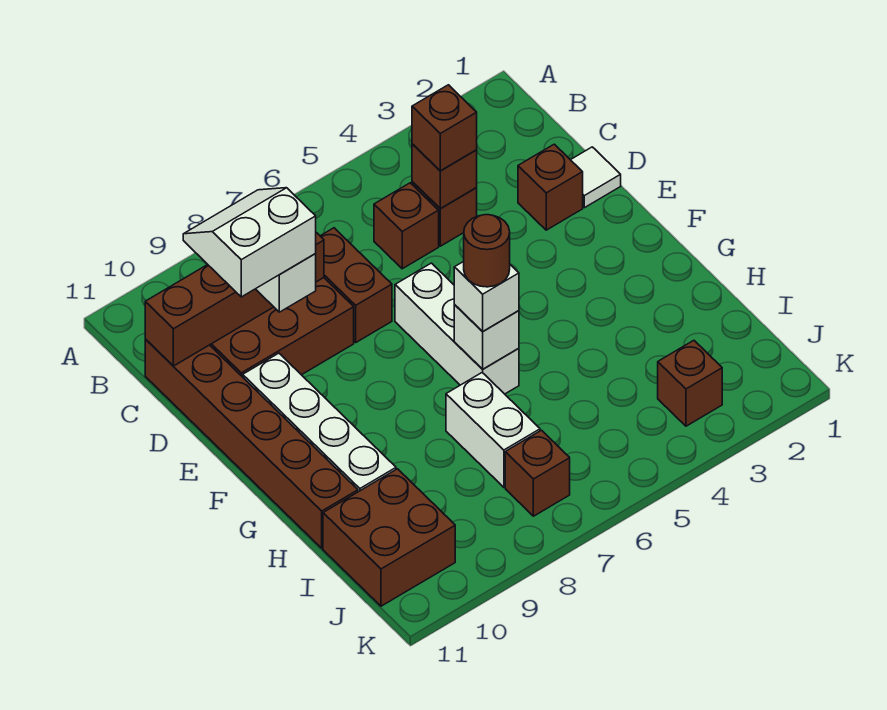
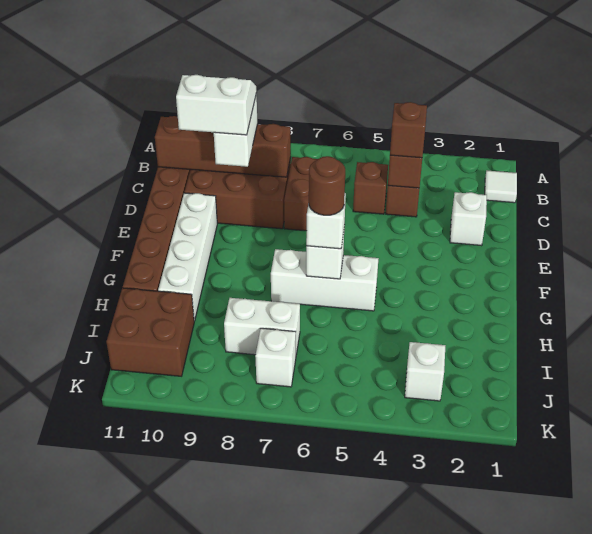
white tile D1 level 1 -> white tile B1 level 1
brown brick D2 level 1 -> white brick D2 level 1
white brick E6:G6 level 1 -> white brick G5:G7 level 1
white brick H7:I7 level 1 -> white brick I7:I8 level 1
brown brick J3 level 1 -> white brick J3 level 1
brown brick J7 level 1 -> white brick J7 level 1

